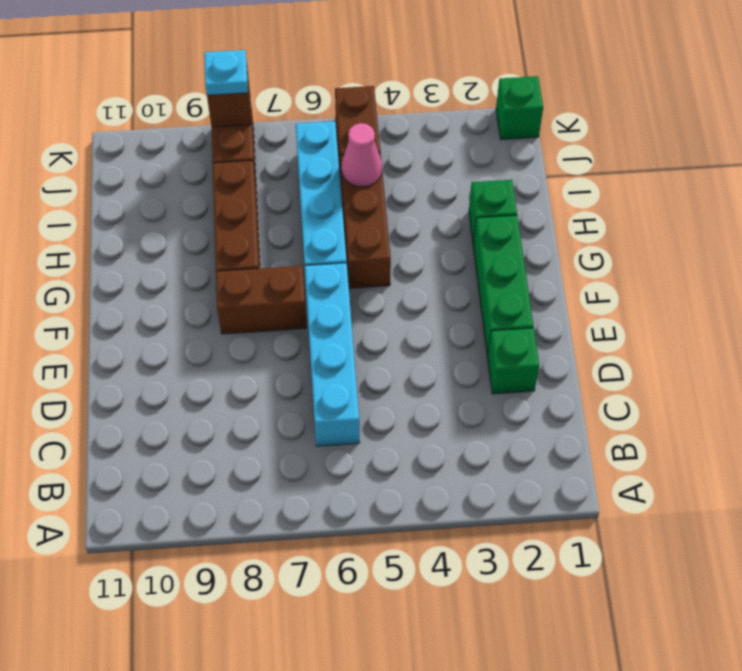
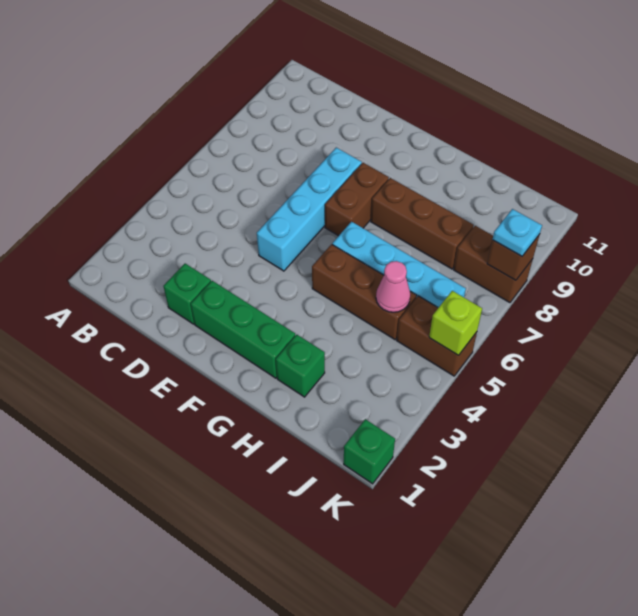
cyan brick C6:F6 level 1 -> cyan brick E5:E8 level 1
none -> lime brick K5 level 2

